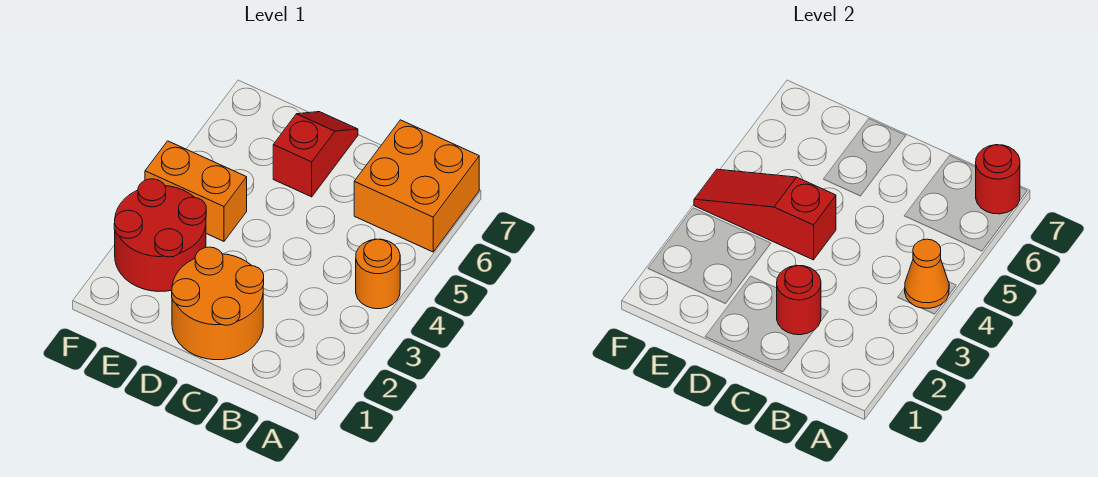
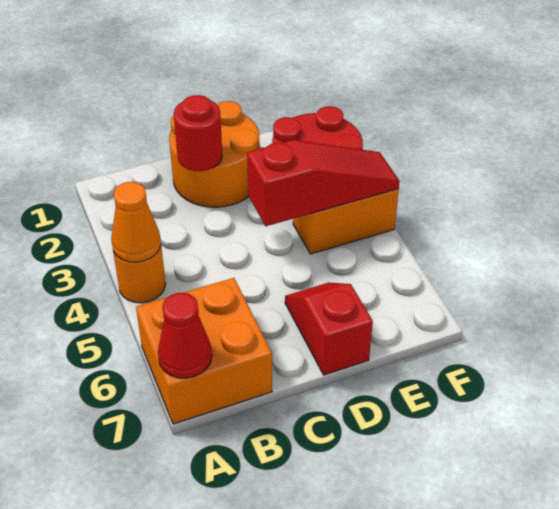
red round brick A7 level 2 -> red cone A7 level 2
red slope D6:D7 level 1 top 6 -> red slope D6:D7 level 1 top 7

